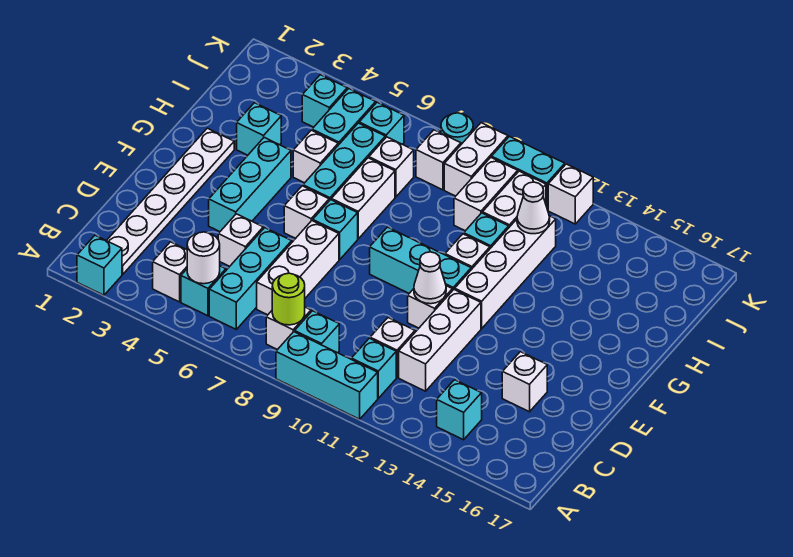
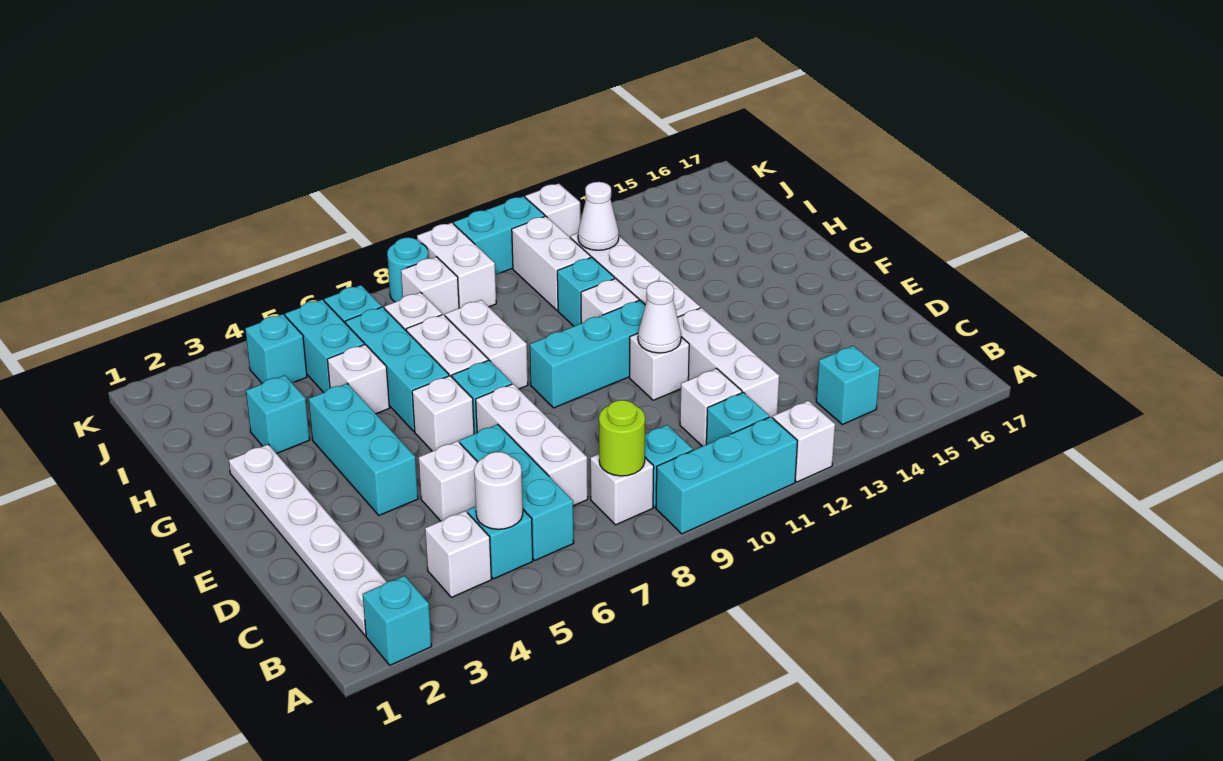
white brick D15 level 1 -> white brick A12 level 1
white brick I10:J10 level 1 -> white brick G8:H8 level 1

